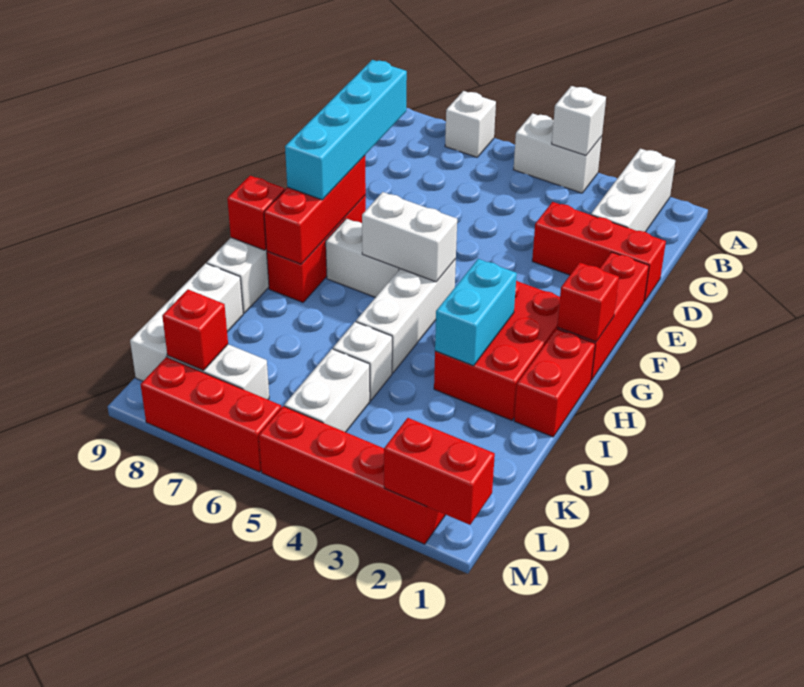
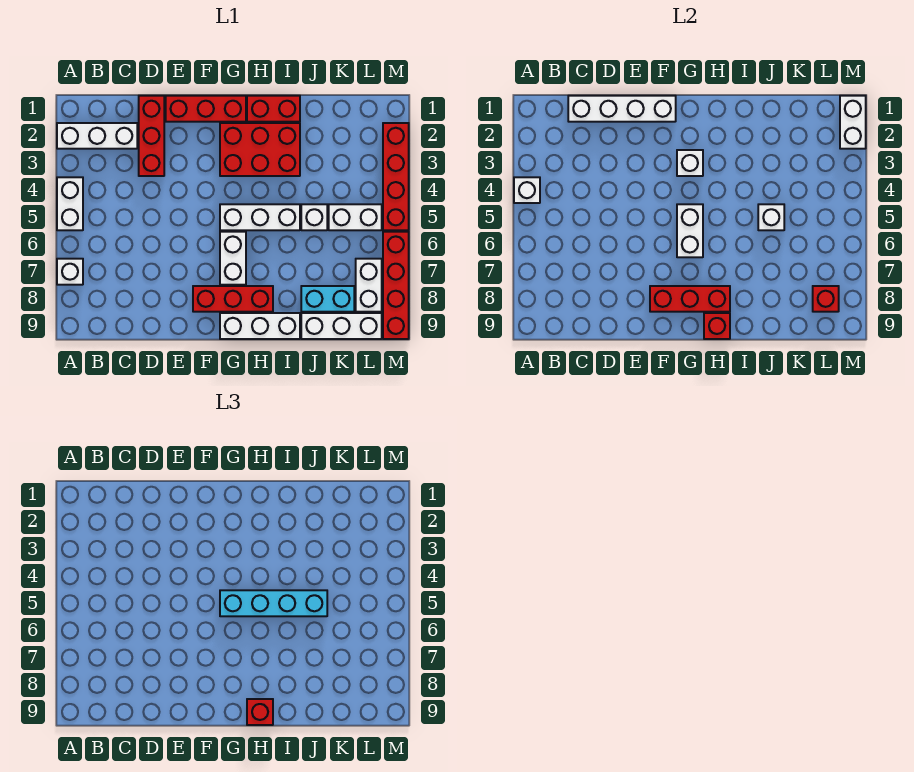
none -> white brick C1:F1 level 2
cyan brick D8:G8 level 3 -> cyan brick G5:J5 level 3
red brick G1 level 2 -> red brick H9 level 3
none -> white brick G3 level 2
cyan brick H3:I3 level 2 -> cyan brick J8:K8 level 1
none -> white brick J5 level 2
red brick M1:M2 level 2 -> white brick M1:M2 level 2
red brick M6:M8 level 1 -> red brick M6:M9 level 1

